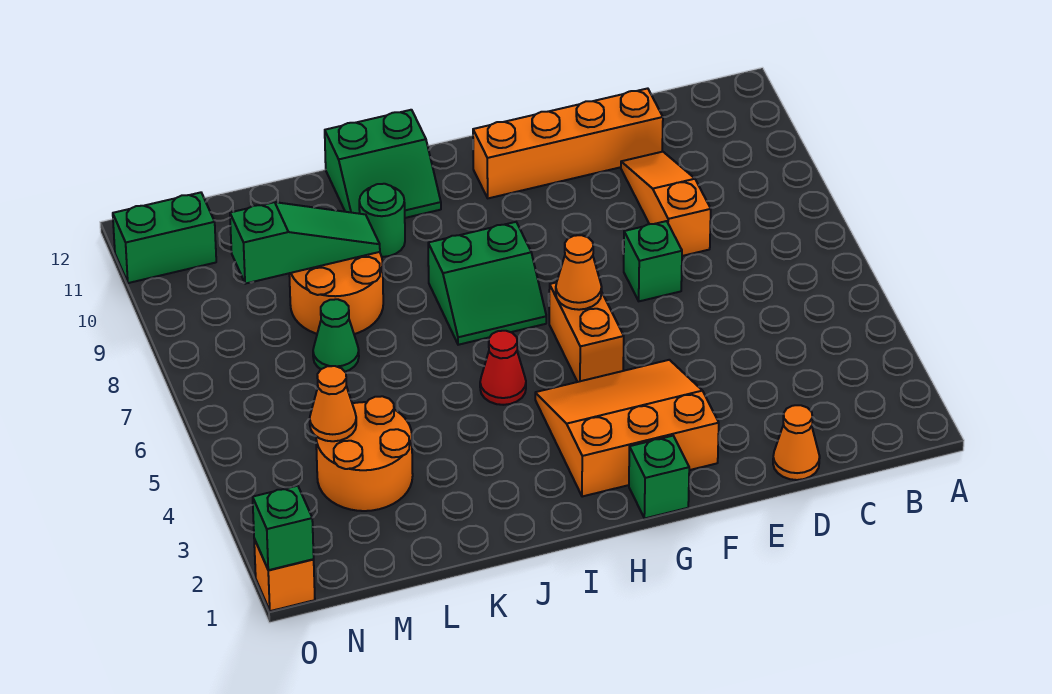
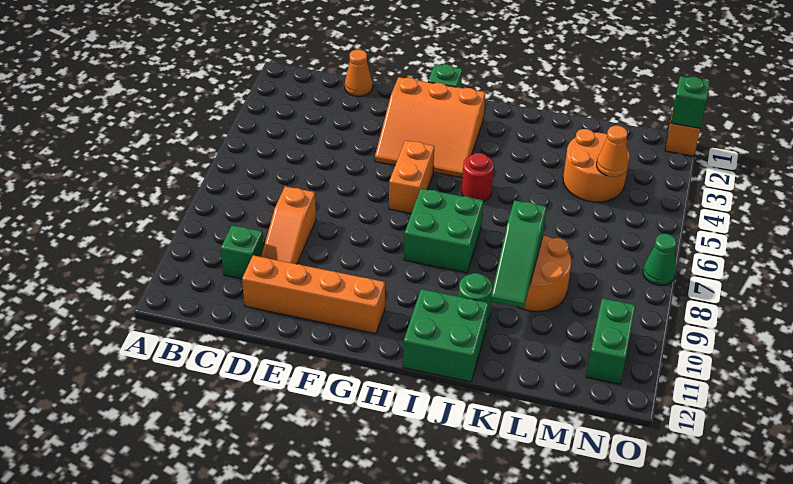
green brick E7 level 1 -> green brick C10 level 1
orange cone G6 level 2 -> none
green slope H7:I8 level 1 top 8 -> green brick H7:I8 level 1
red cone I5 level 1 -> red round brick I5 level 1
green slope I11:J12 level 1 top 12 -> green brick I11:J12 level 1
green slope K9:M9 level 2 top M -> green slope K8:K10 level 2 top 8
green cone L7 level 1 -> green cone O7 level 1
green brick N11:O11 level 1 -> green brick N10:N11 level 1

